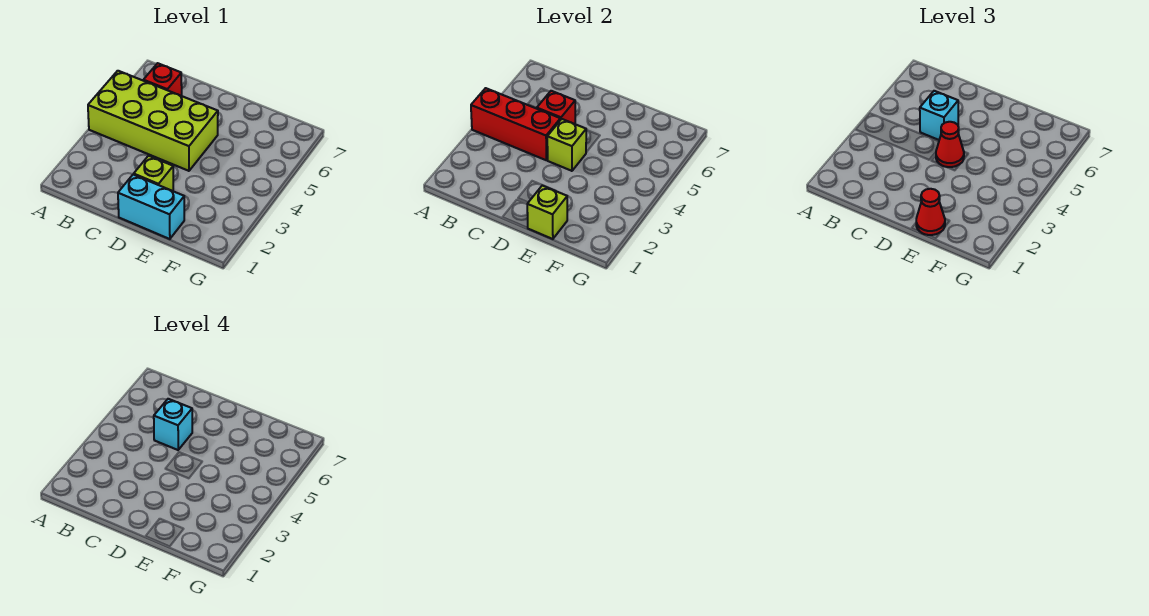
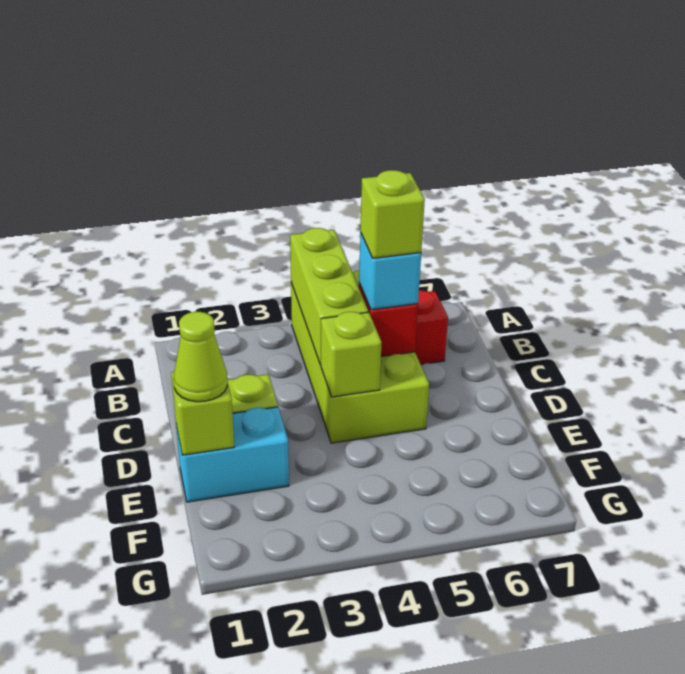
red brick A4:C4 level 2 -> lime brick A4:C4 level 2
cyan brick C5 level 4 -> lime brick C5 level 4
cyan brick D1:E1 level 1 -> cyan brick E1:E2 level 1
red cone D4 level 3 -> none
red cone E1 level 3 -> lime cone E1 level 3

